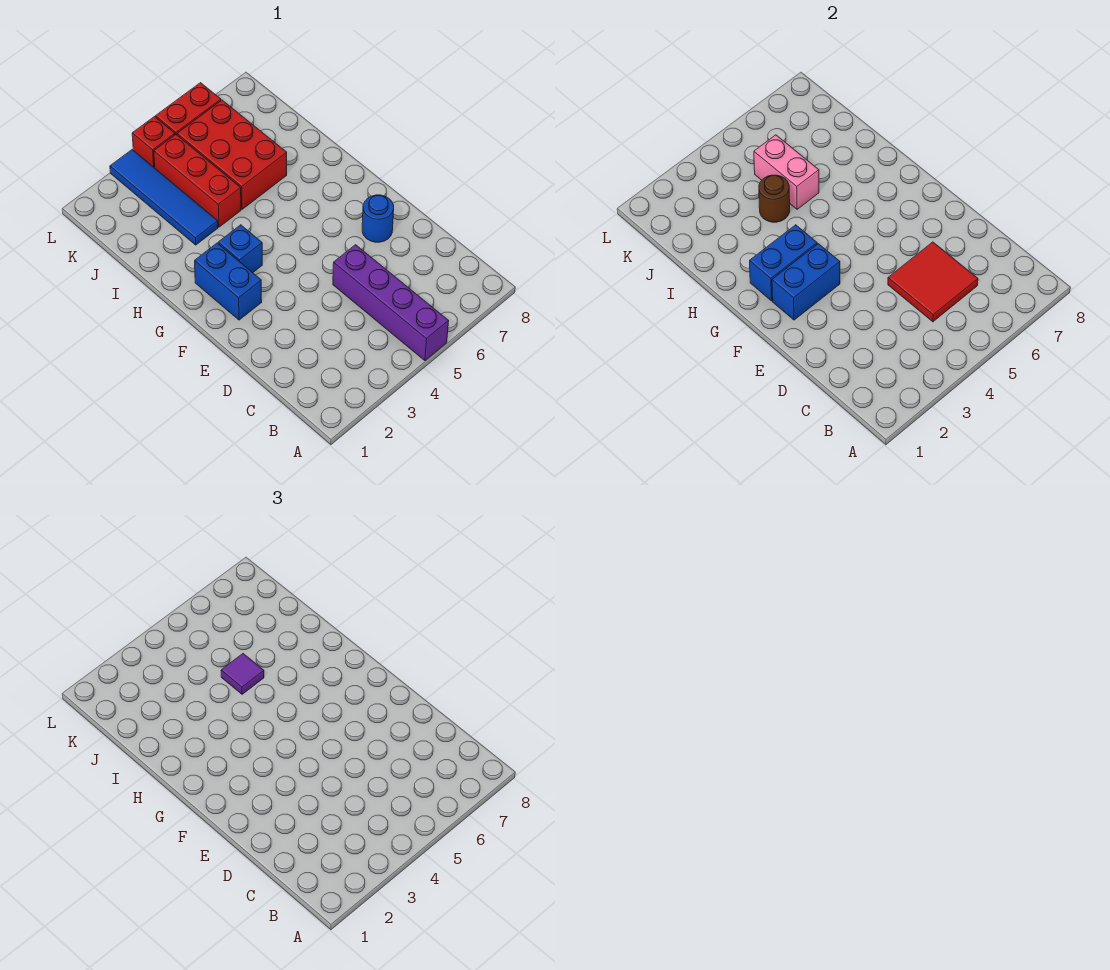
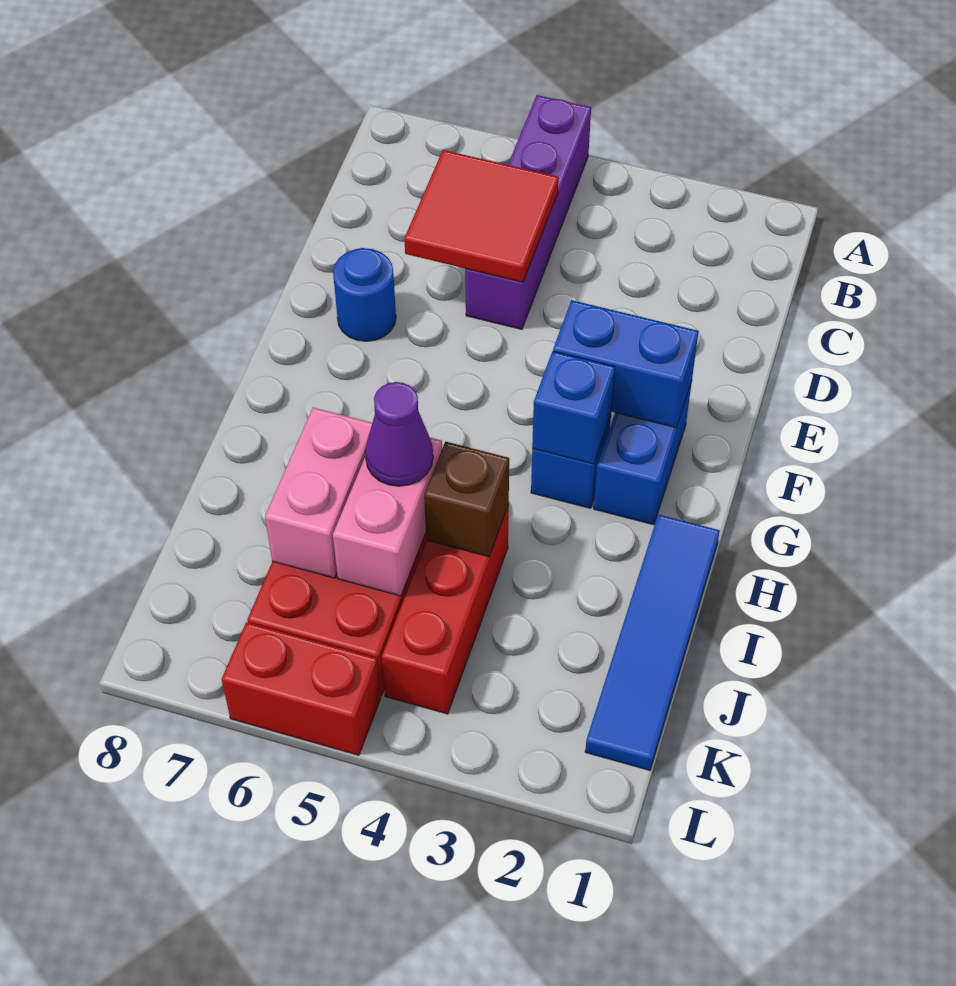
blue brick G2:G3 level 2 -> blue brick G3 level 2
blue tile I3:L3 level 1 -> blue tile H1:K1 level 1
brown round brick I4 level 2 -> brown brick I4 level 2
purple tile I5 level 3 -> purple cone I5 level 3
none -> pink brick I6:J6 level 2
red brick L4 level 1 -> none

